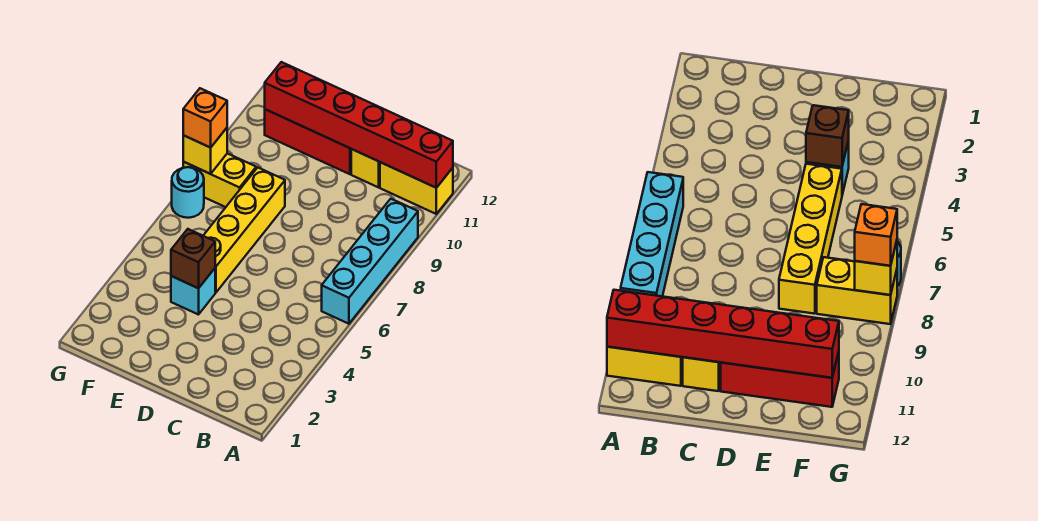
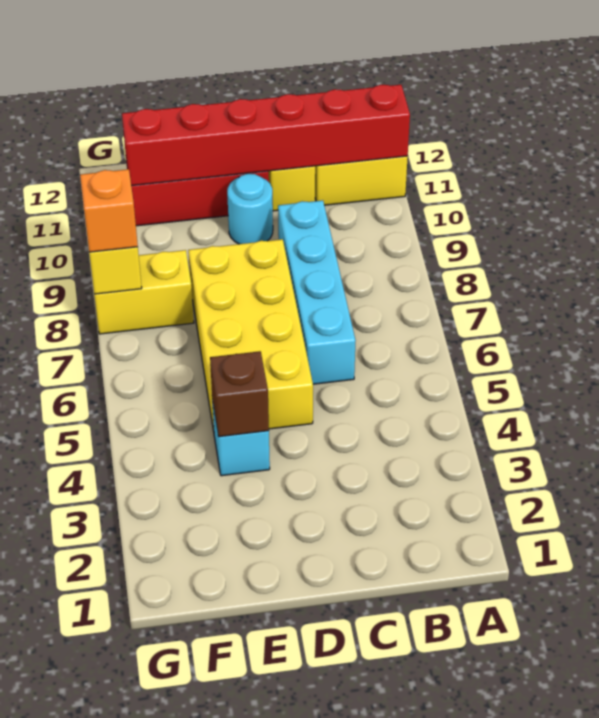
cyan brick A6:A9 level 1 -> cyan brick C6:C9 level 1
yellow brick E5:E8 level 1 -> yellow brick D5:E8 level 1
cyan round brick G7 level 1 -> cyan round brick D10 level 1

